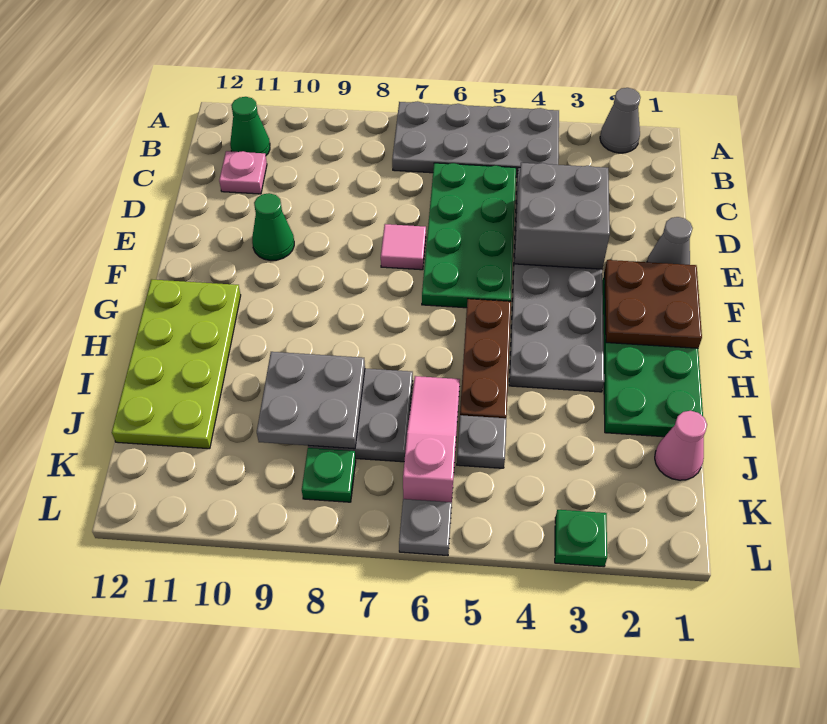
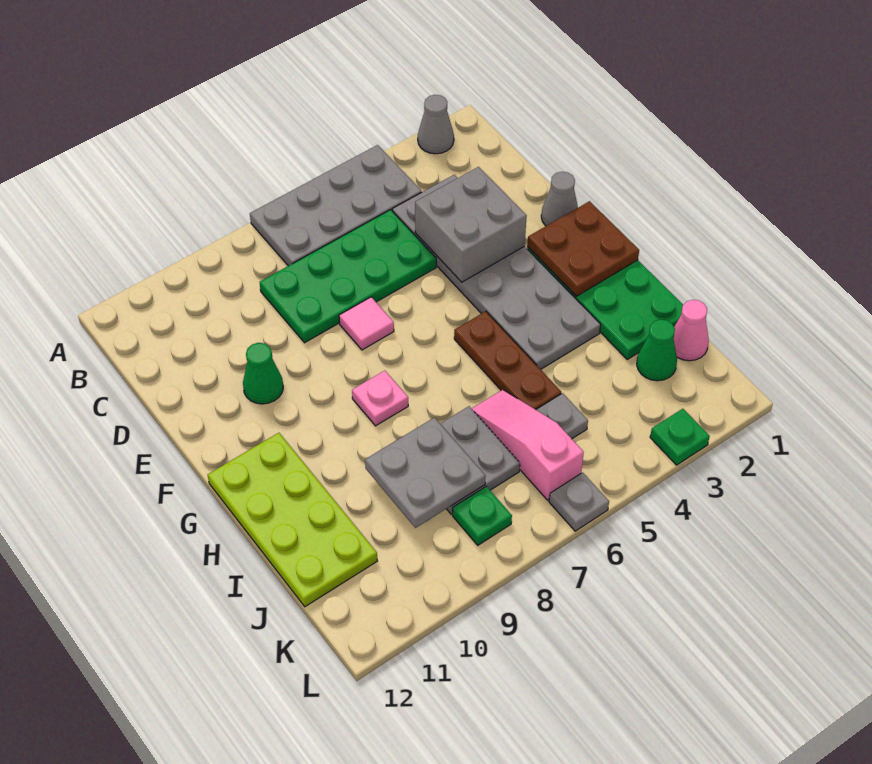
green cone B11 level 1 -> green cone J2 level 1
green plate C5:F6 level 1 -> green plate C5:D8 level 1
pink plate C11 level 1 -> pink plate G8 level 1

